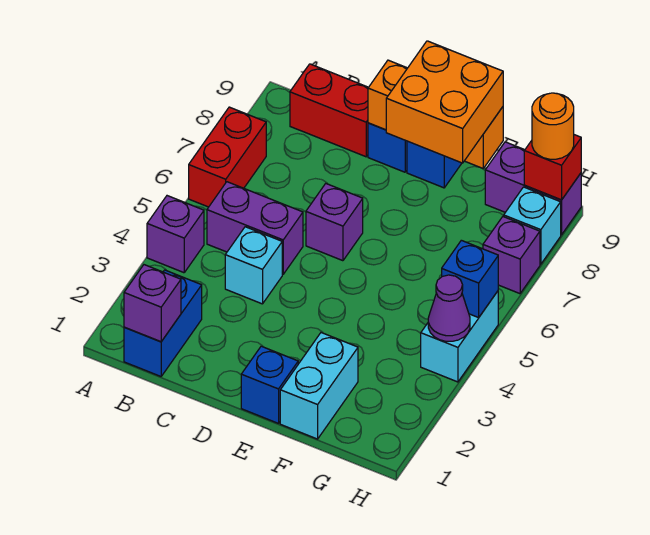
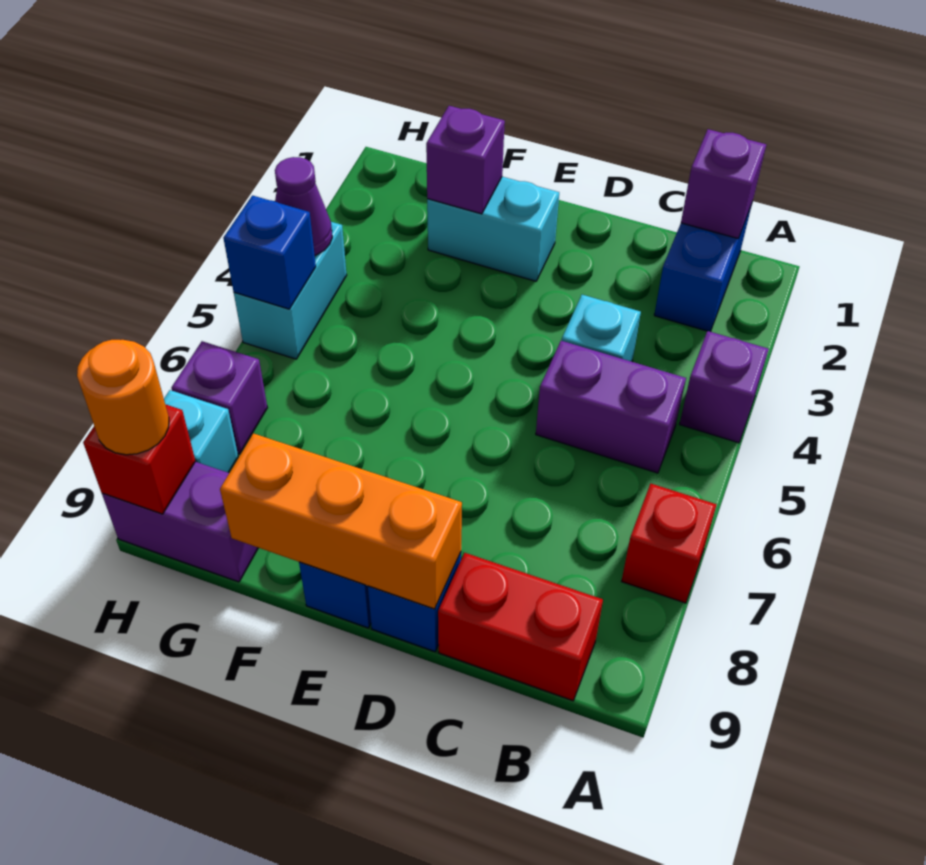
red brick A6:A7 level 1 -> red brick A7 level 1
purple brick D6 level 1 -> purple brick F2 level 2
blue brick E1 level 1 -> none
orange brick E8:F9 level 3 -> none
cyan brick F1:F2 level 1 -> cyan brick E2:F2 level 1

